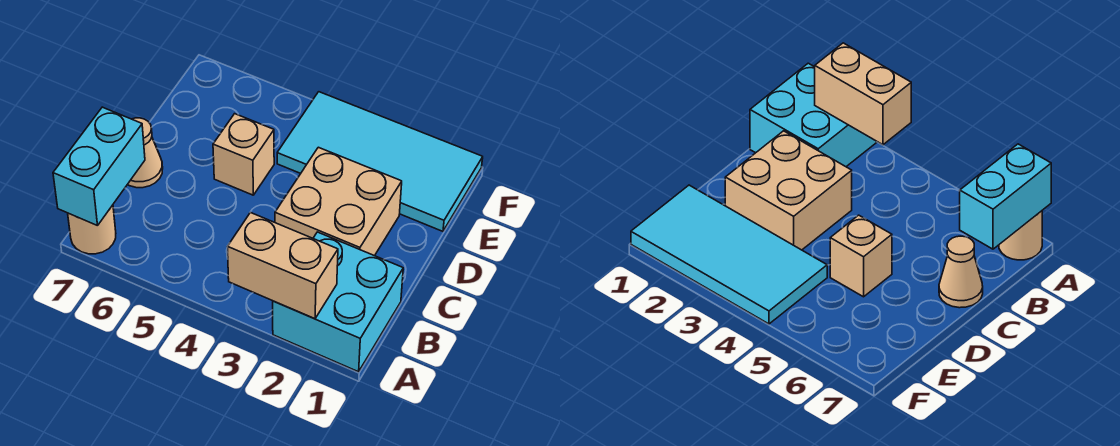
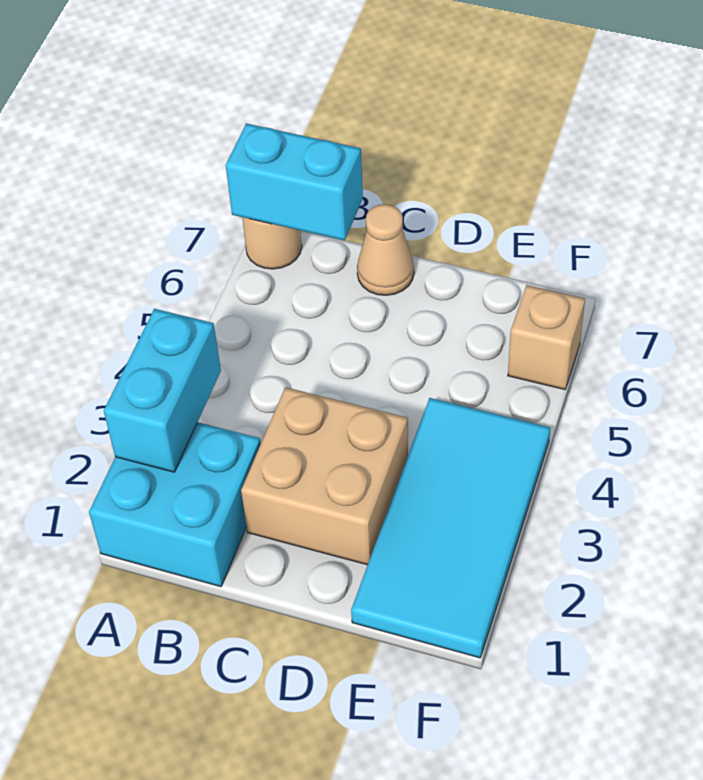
tan brick A2:A3 level 2 -> cyan brick A2:A3 level 2
tan brick D5 level 1 -> tan brick F6 level 1

